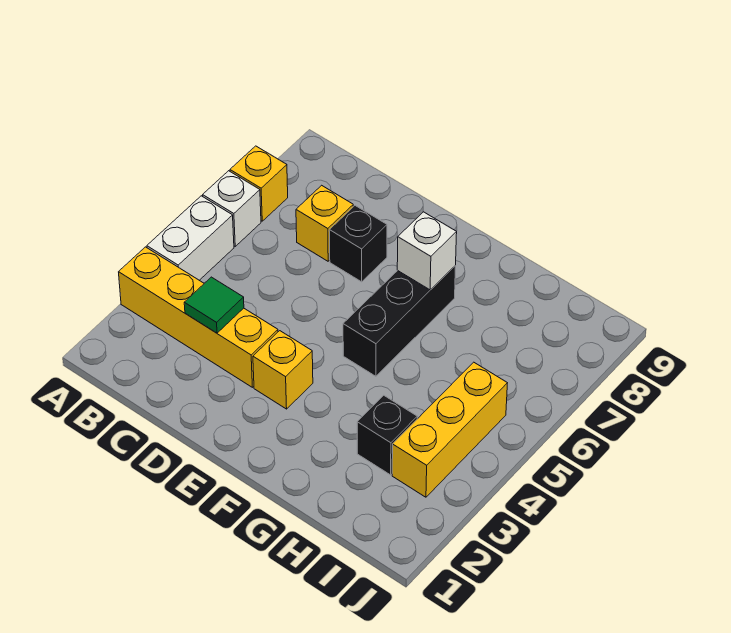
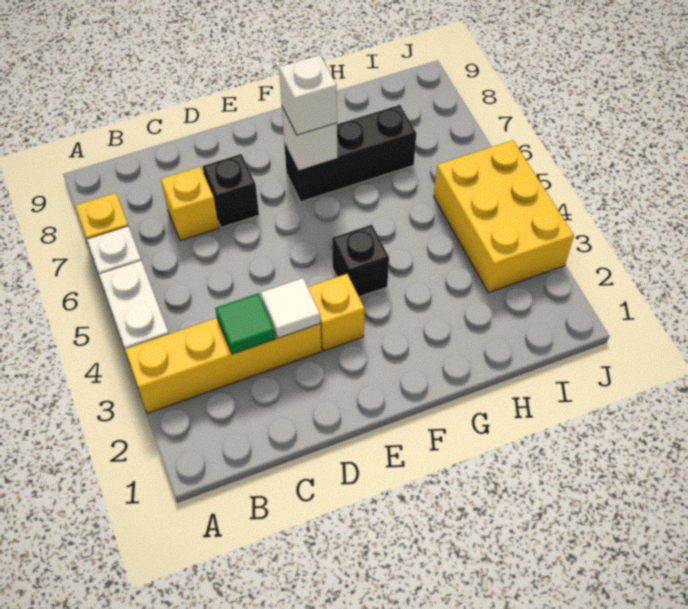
none -> white tile D3 level 2
black brick F5:F7 level 1 -> black brick F7:H7 level 1
none -> white brick F7 level 3
black brick H3 level 1 -> black brick F4 level 1
yellow brick I3:I5 level 1 -> yellow brick I3:J5 level 1

